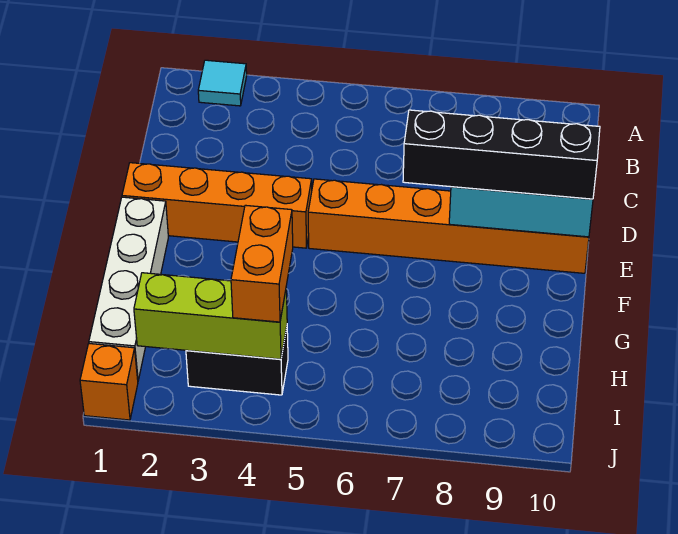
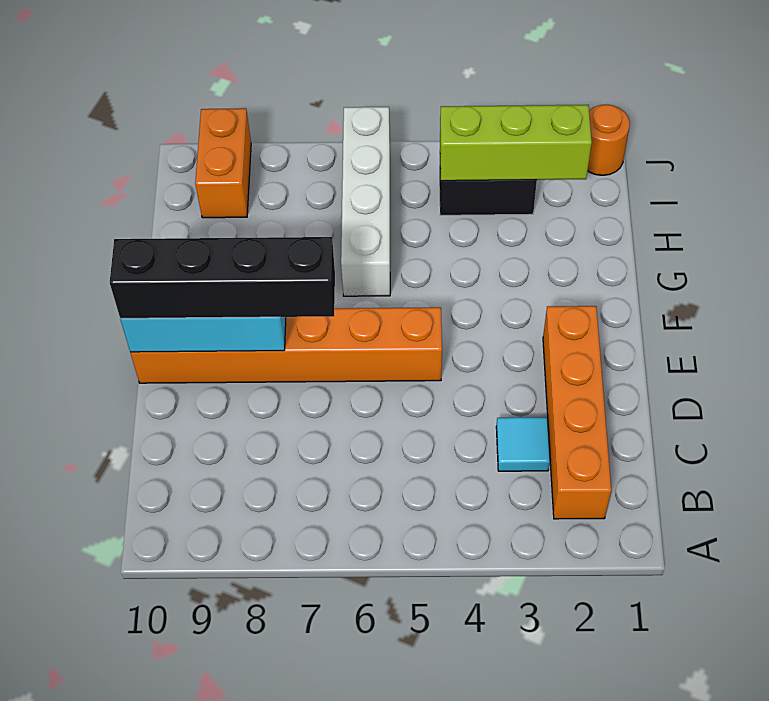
cyan tile A2 level 1 -> cyan tile C3 level 1
orange brick E1:E4 level 1 -> orange brick B2:E2 level 1
white brick F1:I1 level 1 -> white brick G6:J6 level 1
orange brick H4:I4 level 3 -> orange brick I9:J9 level 1
orange brick J1 level 1 -> orange round brick J1 level 1

